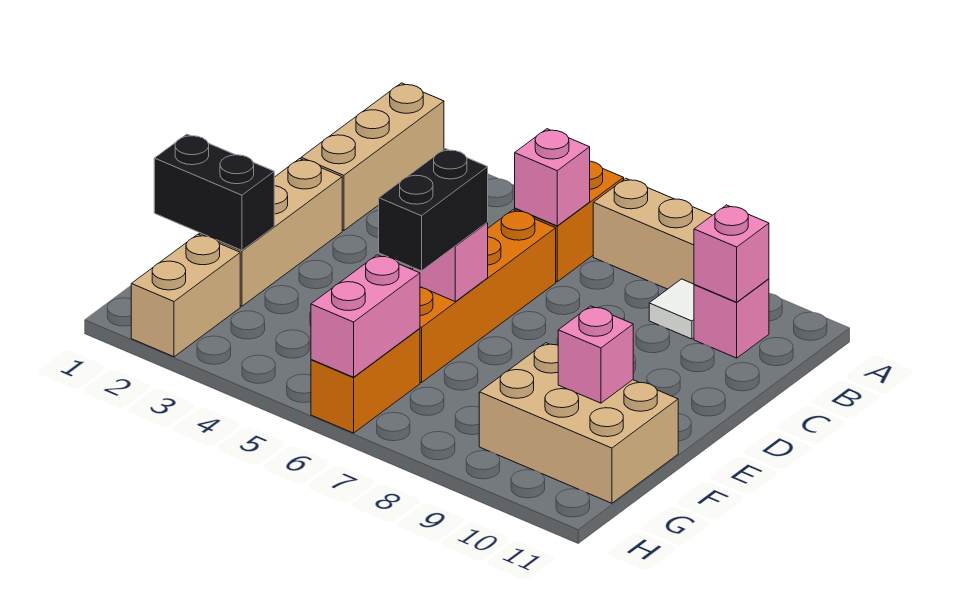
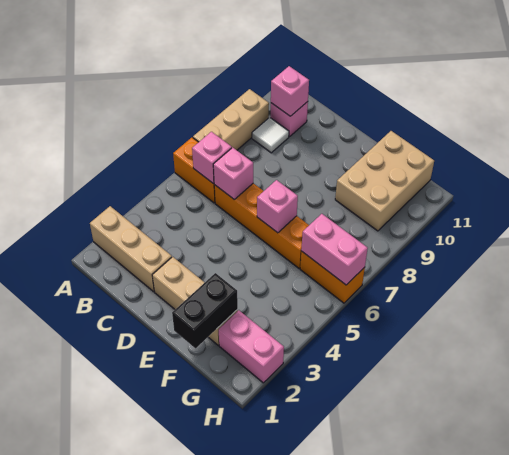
black brick E6:F6 level 3 -> none
pink brick F10 level 2 -> pink brick C6 level 2
tan brick G2:H2 level 1 -> pink brick G2:H2 level 1

